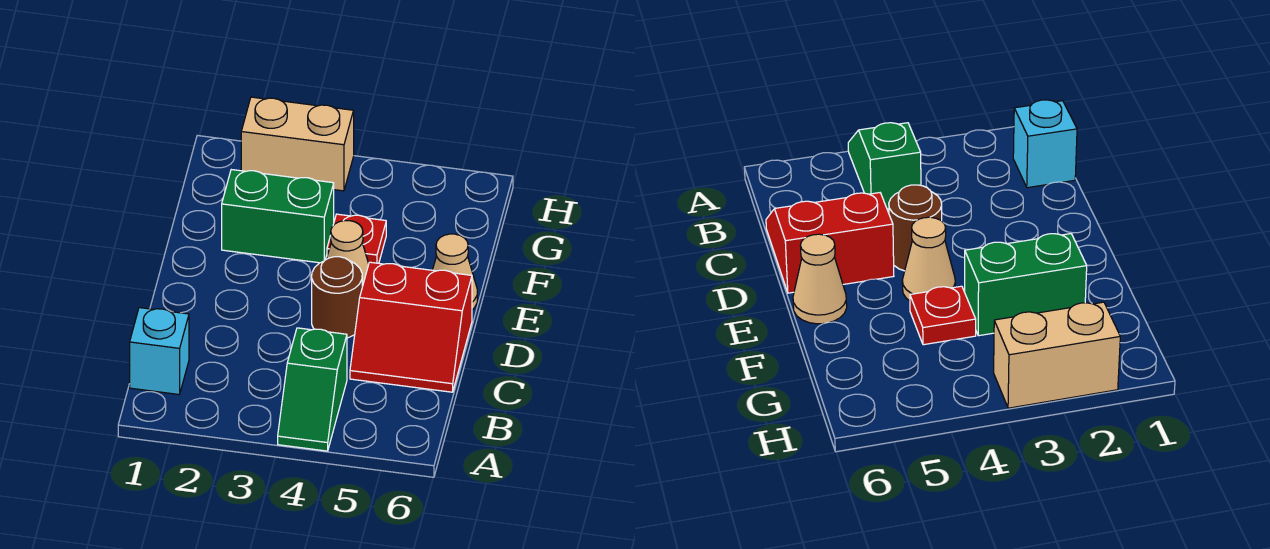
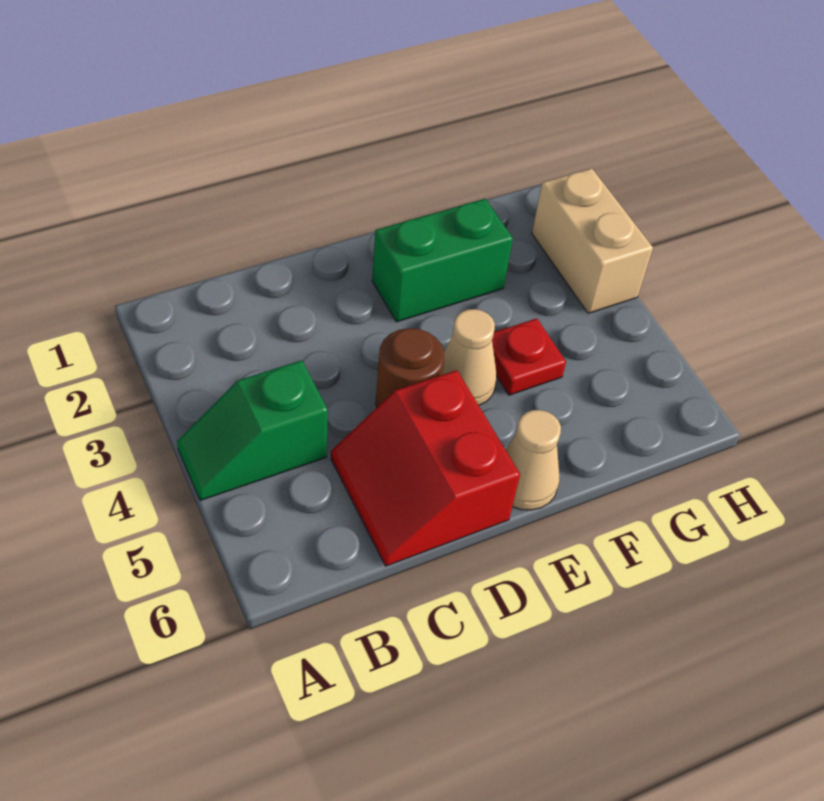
cyan brick B1 level 1 -> none
green brick F2:F3 level 1 -> green brick E2:F2 level 1

